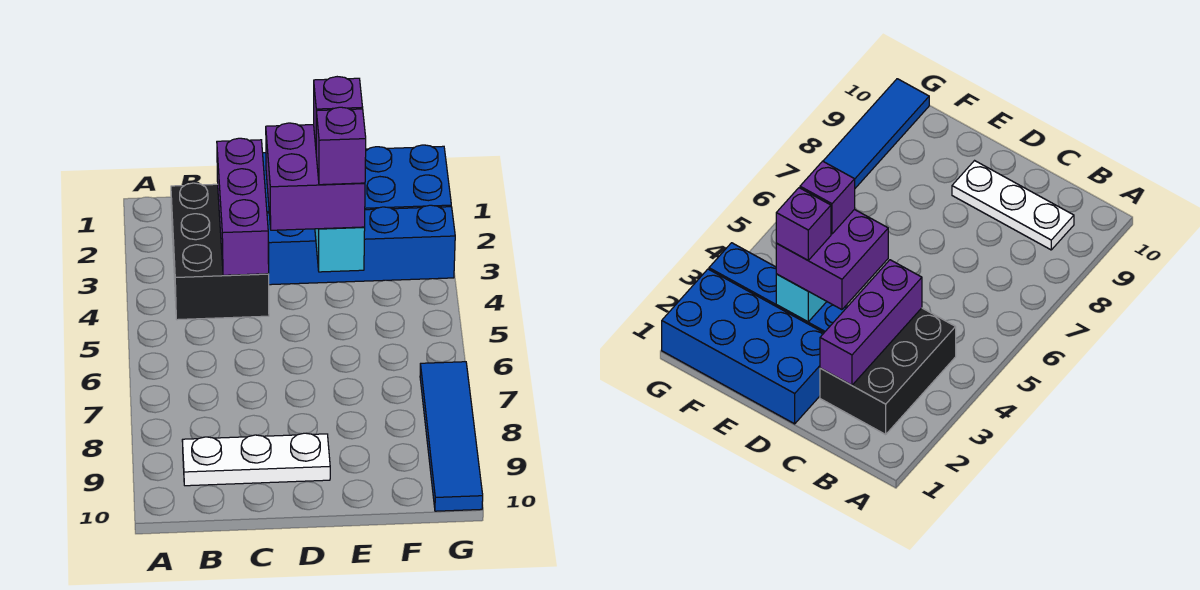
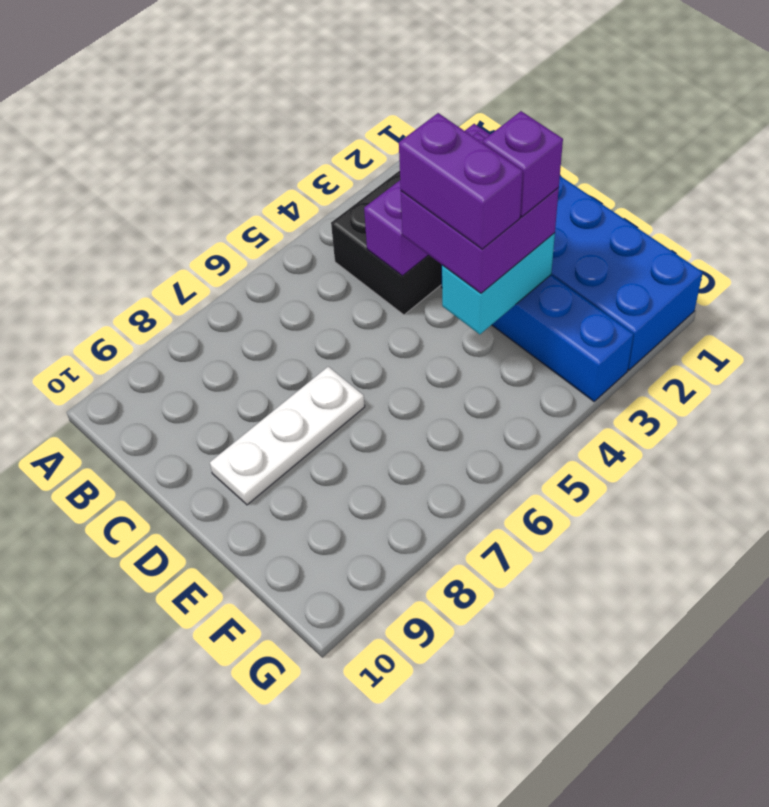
white plate B9:D9 level 1 -> white plate D7:D9 level 1
purple brick E4 level 4 -> purple brick D4:E4 level 4
blue tile G7:G10 level 1 -> none

